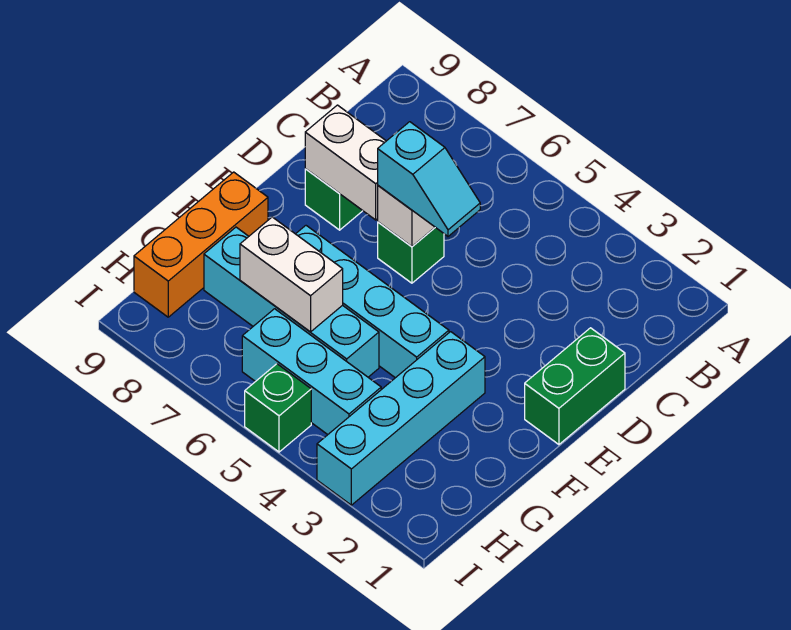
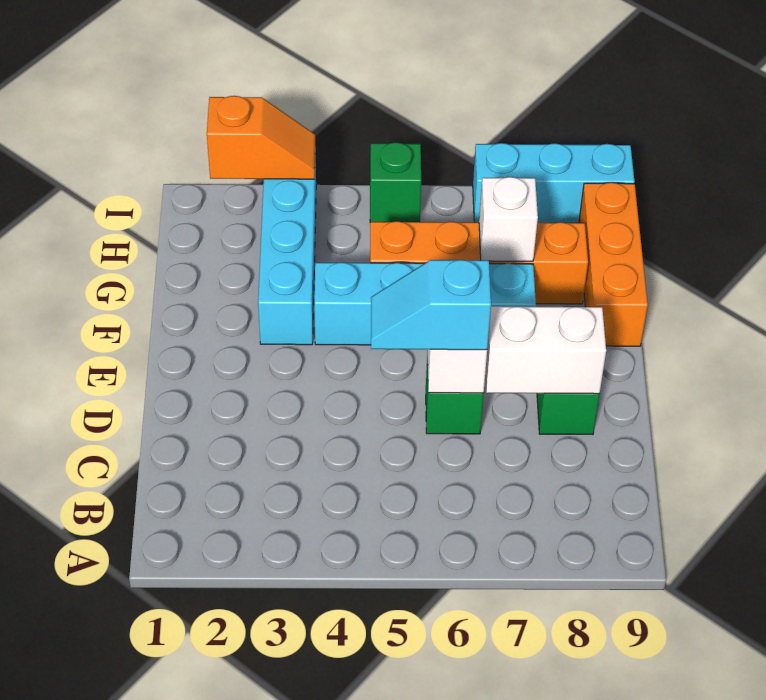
green brick D1:E1 level 1 -> none
cyan brick G5:G8 level 1 -> orange brick G5:G8 level 1
white brick G6:G7 level 2 -> white brick G7 level 2
cyan brick H4:H6 level 1 -> cyan brick I7:I9 level 1
none -> orange slope I2:I3 level 2 top 2

